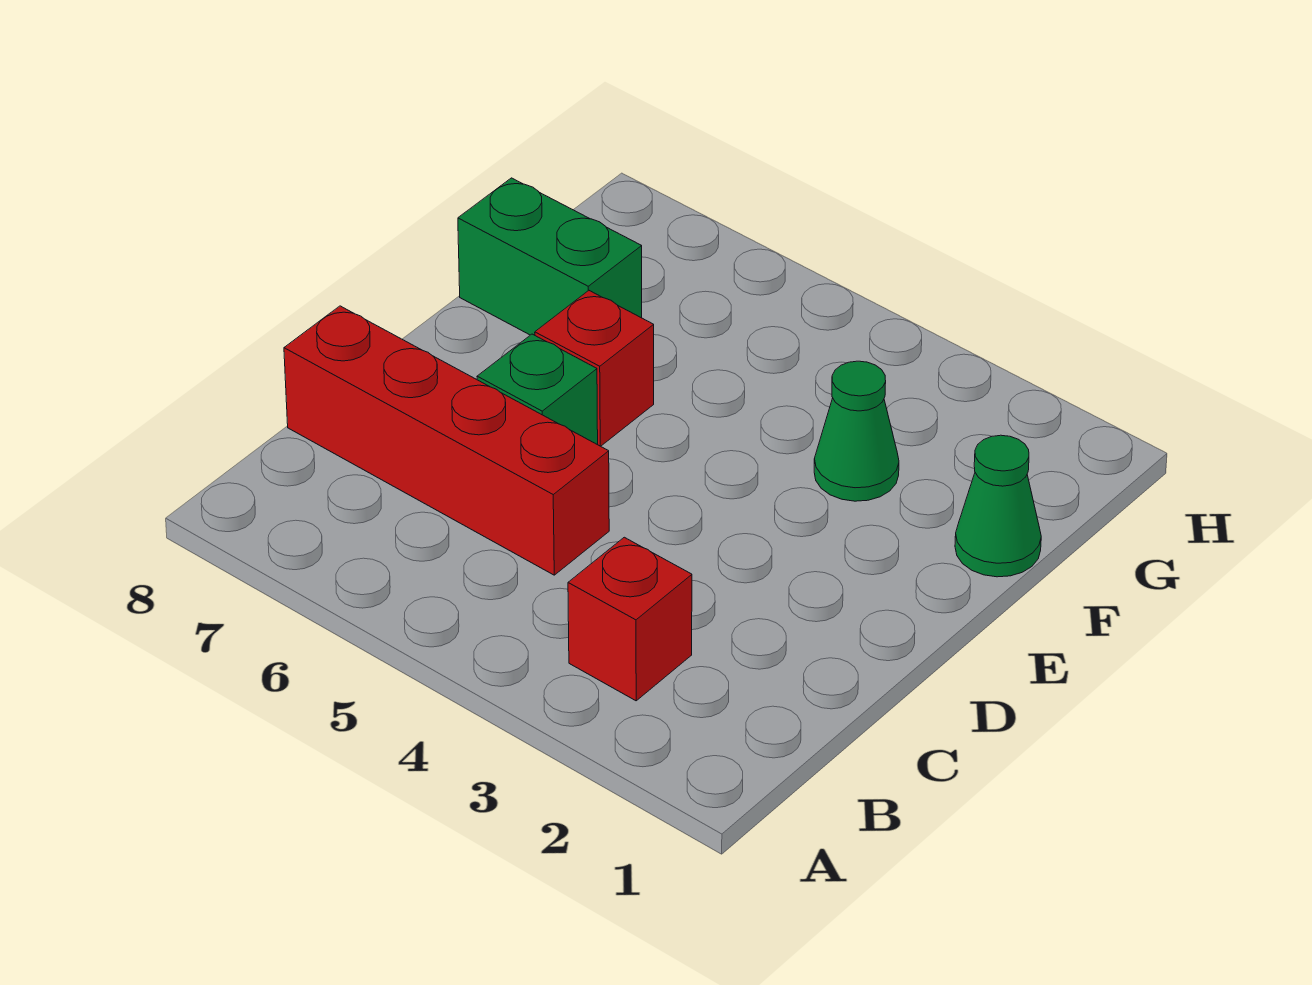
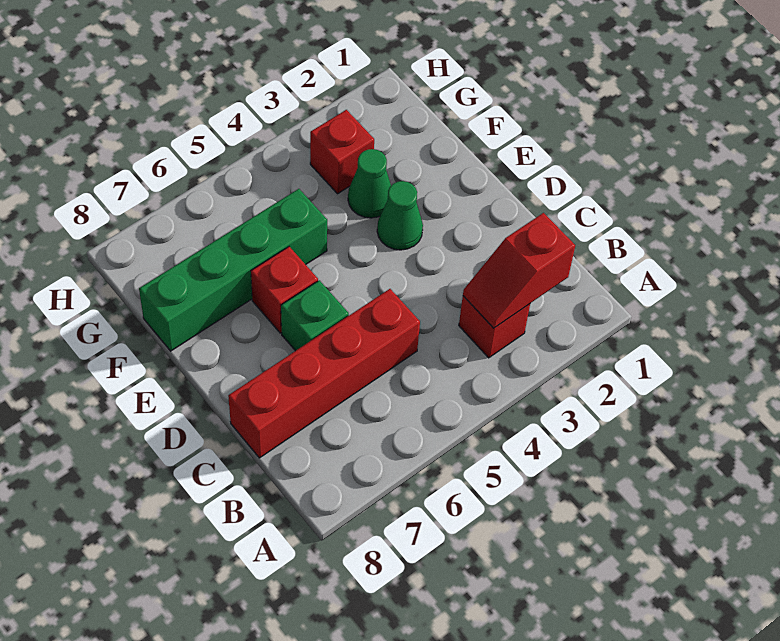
none -> red slope B2:B3 level 2 top 2
green cone F1 level 1 -> green cone E3 level 1
green brick F7:F8 level 1 -> green brick F5:F8 level 1
none -> red brick G3 level 1

